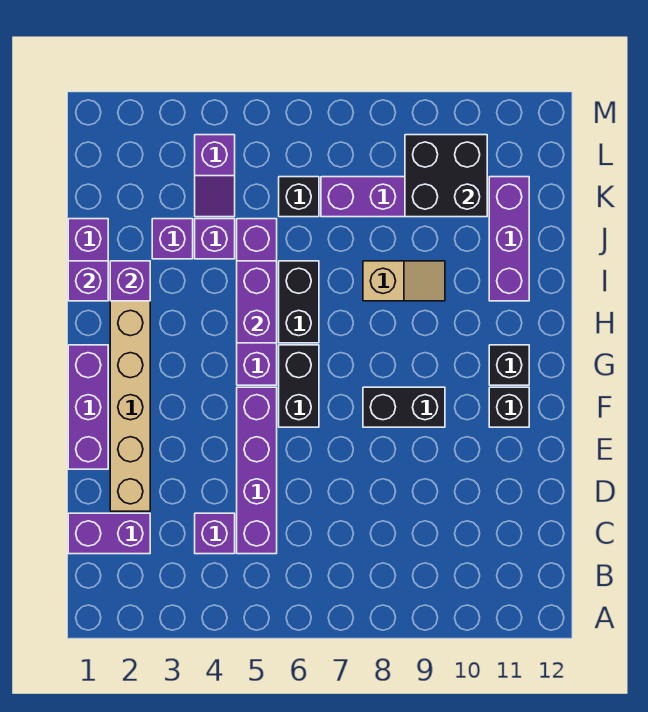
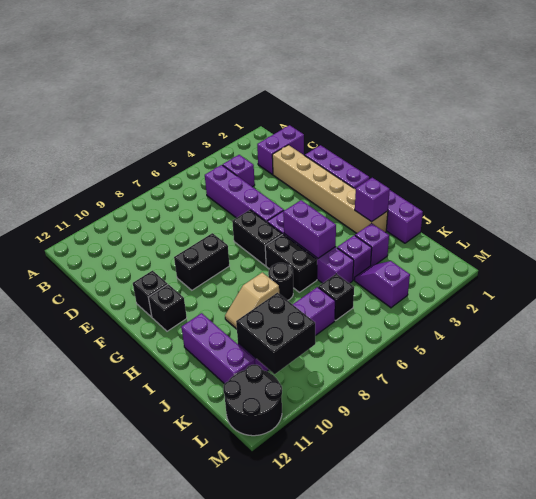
purple brick I1 level 2 -> none
none -> black round brick I7 level 1
none -> black round brick L11:M12 level 1

